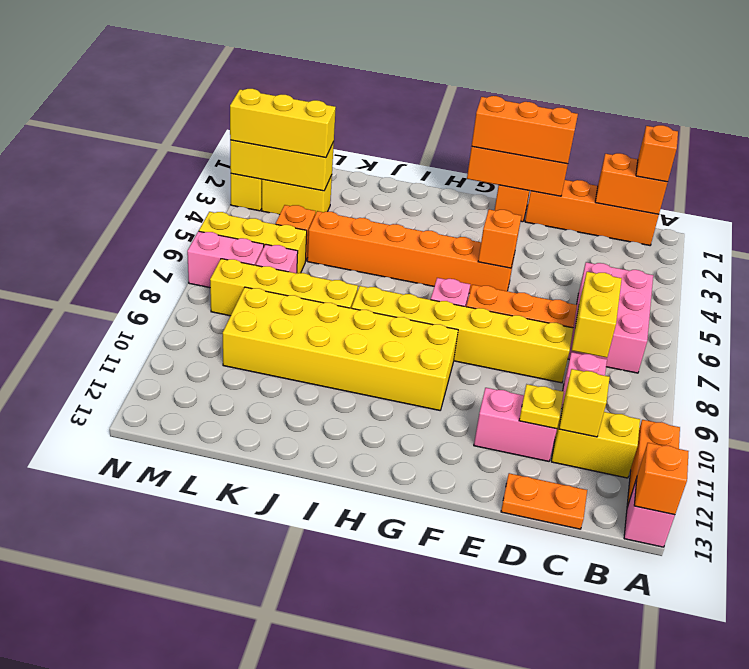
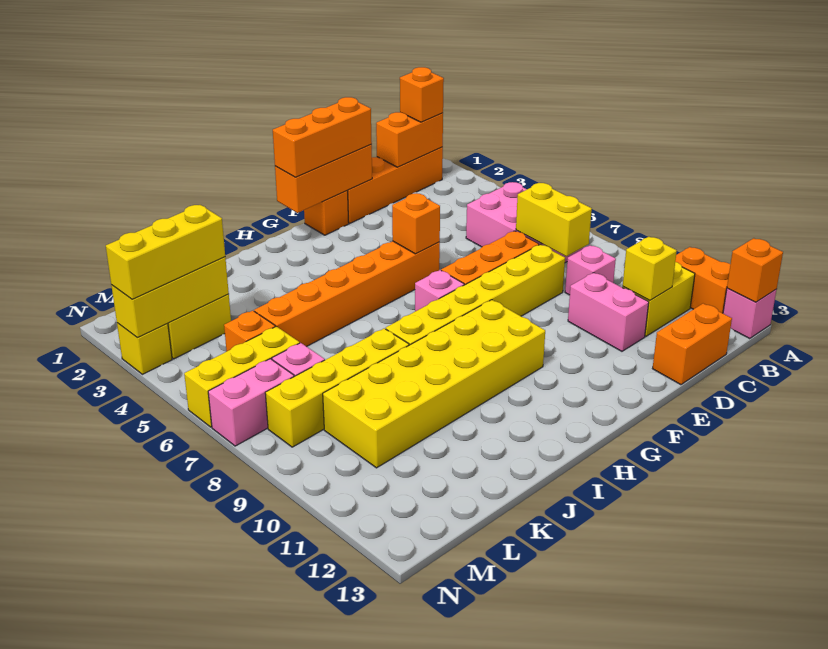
orange plate C13:D13 level 1 -> orange brick C13:D13 level 1
pink brick D11:E11 level 1 -> pink brick D10:D11 level 1
yellow plate D11 level 2 -> none

